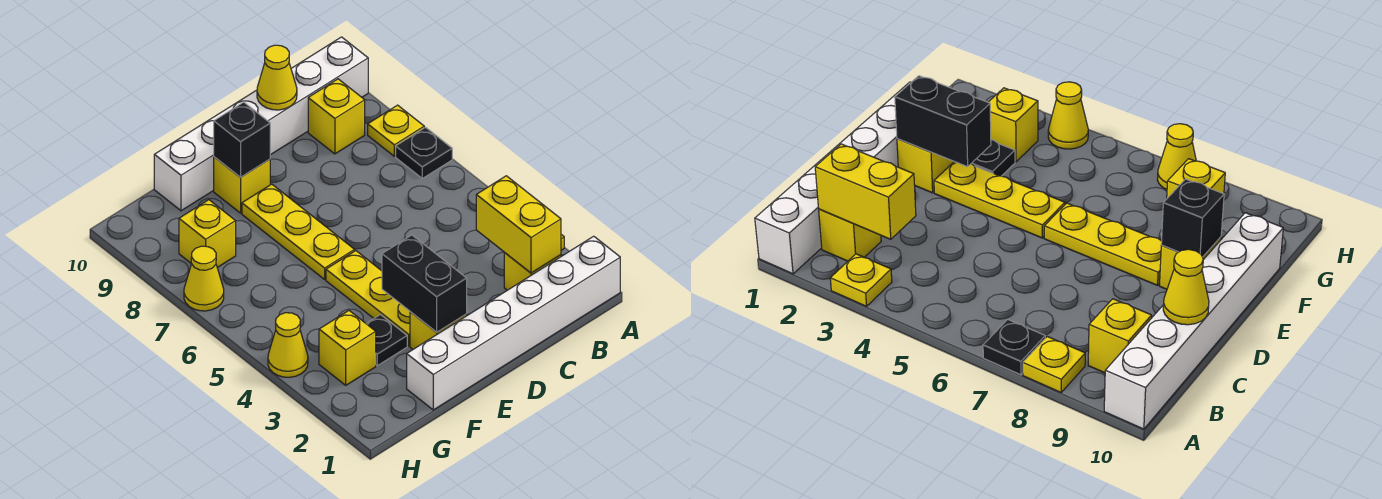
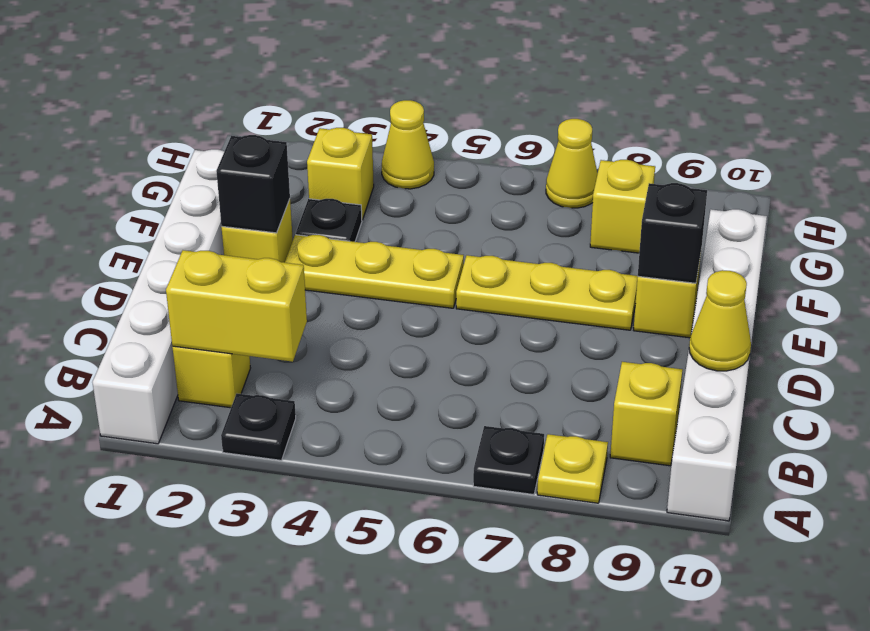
yellow plate A3 level 1 -> black plate A3 level 1
black brick E2:E3 level 2 -> black brick E2 level 2

